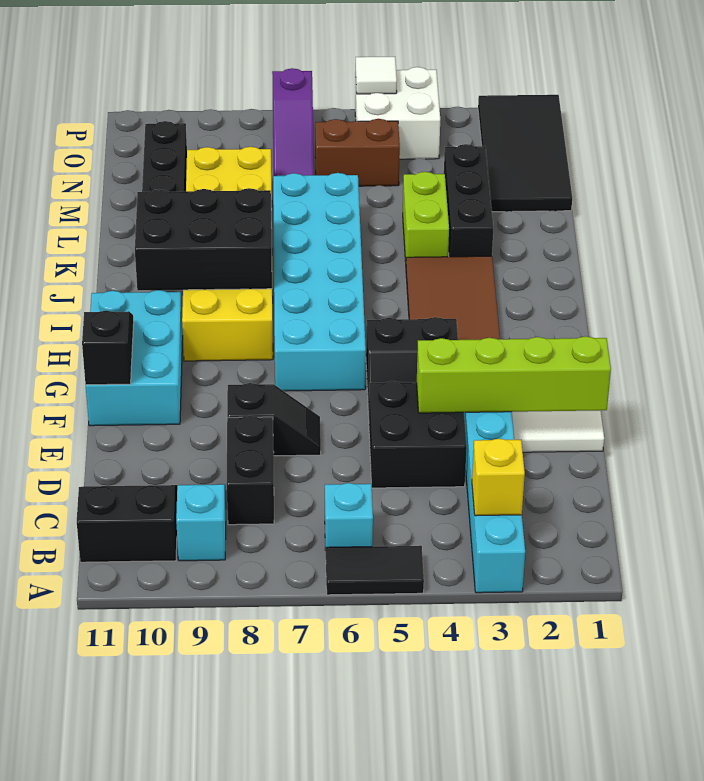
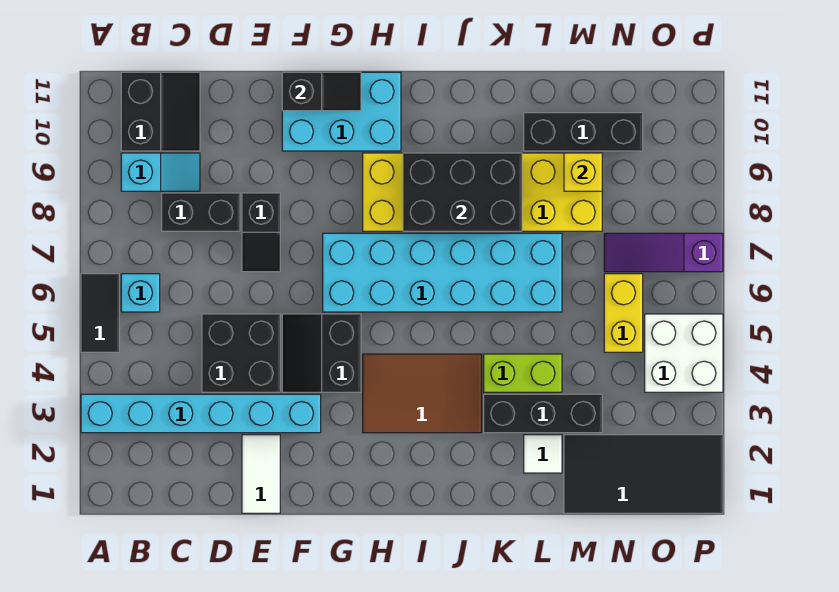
yellow brick B3 level 2 -> yellow brick M9 level 2
lime brick E1:E4 level 2 -> none
black brick I8:J10 level 2 -> black brick I8:K9 level 2
brown brick N5:N6 level 1 -> yellow brick N5:N6 level 1
white tile P5 level 2 -> white tile L2 level 1

